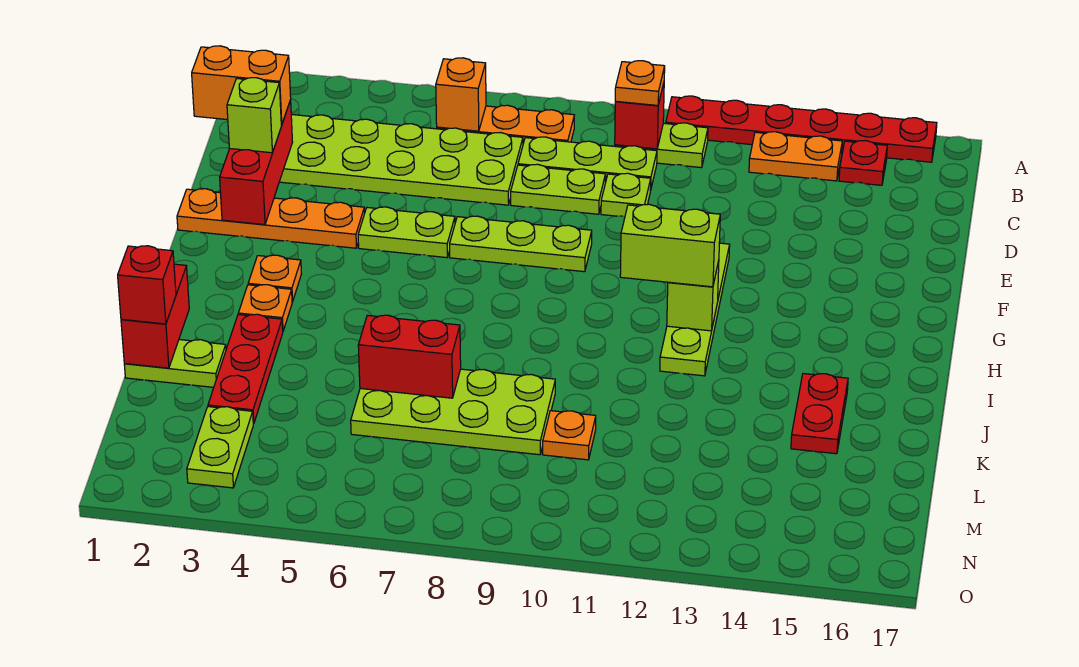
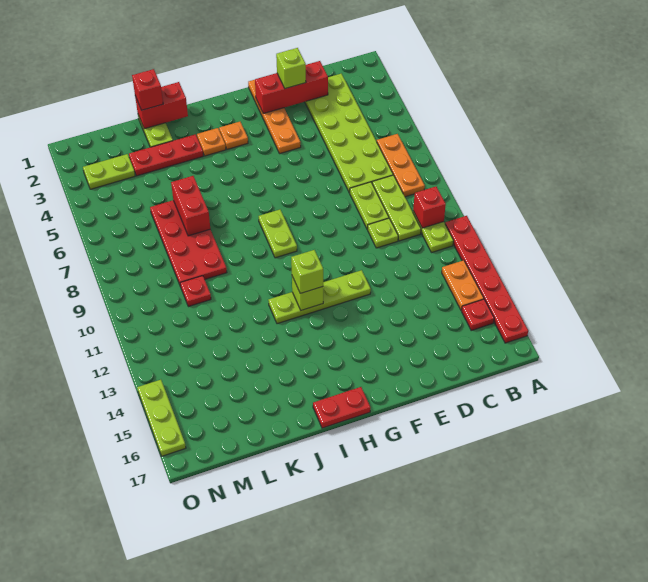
orange brick B6 level 2 -> none
orange plate B10 level 3 -> none
orange brick D1:D2 level 3 -> none
lime plate F5:F6 level 1 -> lime plate H8:H9 level 1
lime plate F7:F9 level 1 -> lime plate O14:O16 level 1
lime brick H11:H12 level 3 -> lime brick H12 level 3
red plate J15:K15 level 1 -> red plate H17:I17 level 1
lime plate K6:L9 level 1 -> red plate K6:L9 level 1
orange plate L10 level 1 -> red plate L10 level 1

